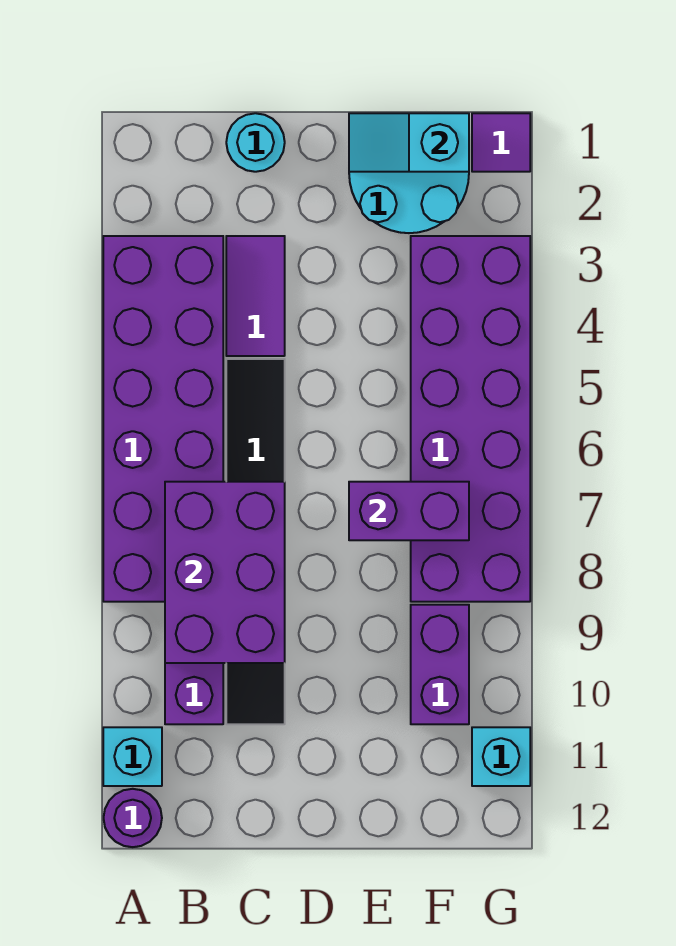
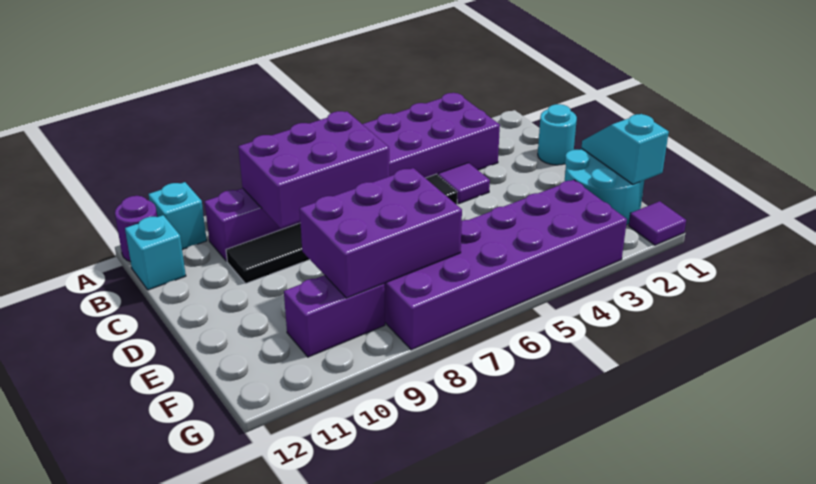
purple tile C3:C4 level 1 -> purple tile C4 level 1
purple brick E7:F7 level 2 -> purple brick E7:F9 level 2
cyan brick G11 level 1 -> cyan brick B12 level 1

